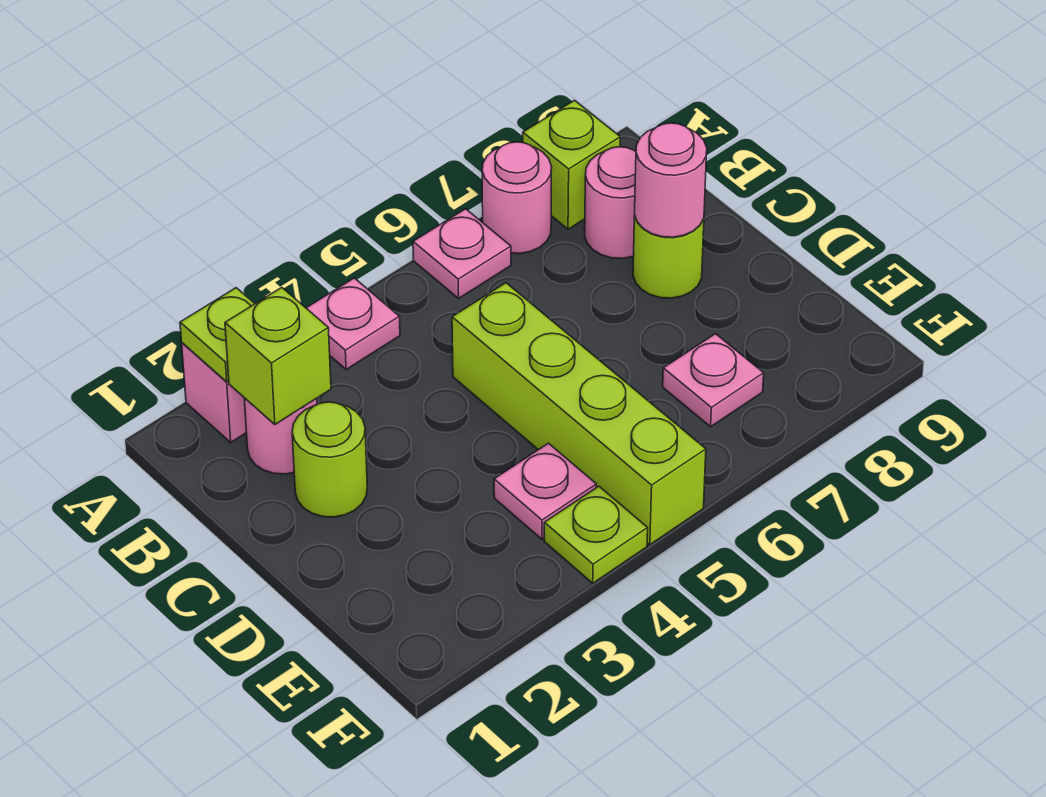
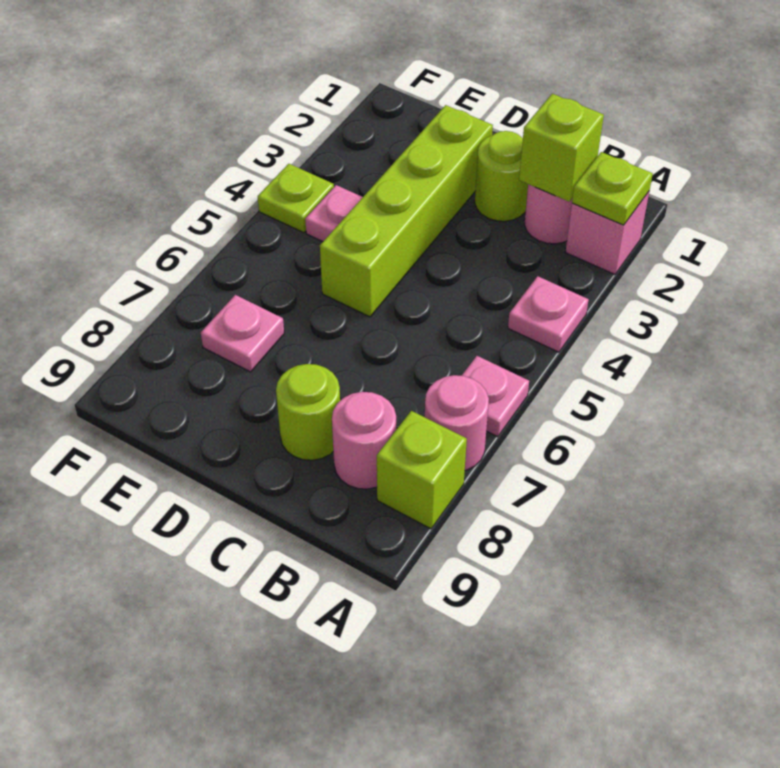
lime brick C5:F5 level 1 -> lime brick D2:D5 level 1
pink round brick C8 level 2 -> none

